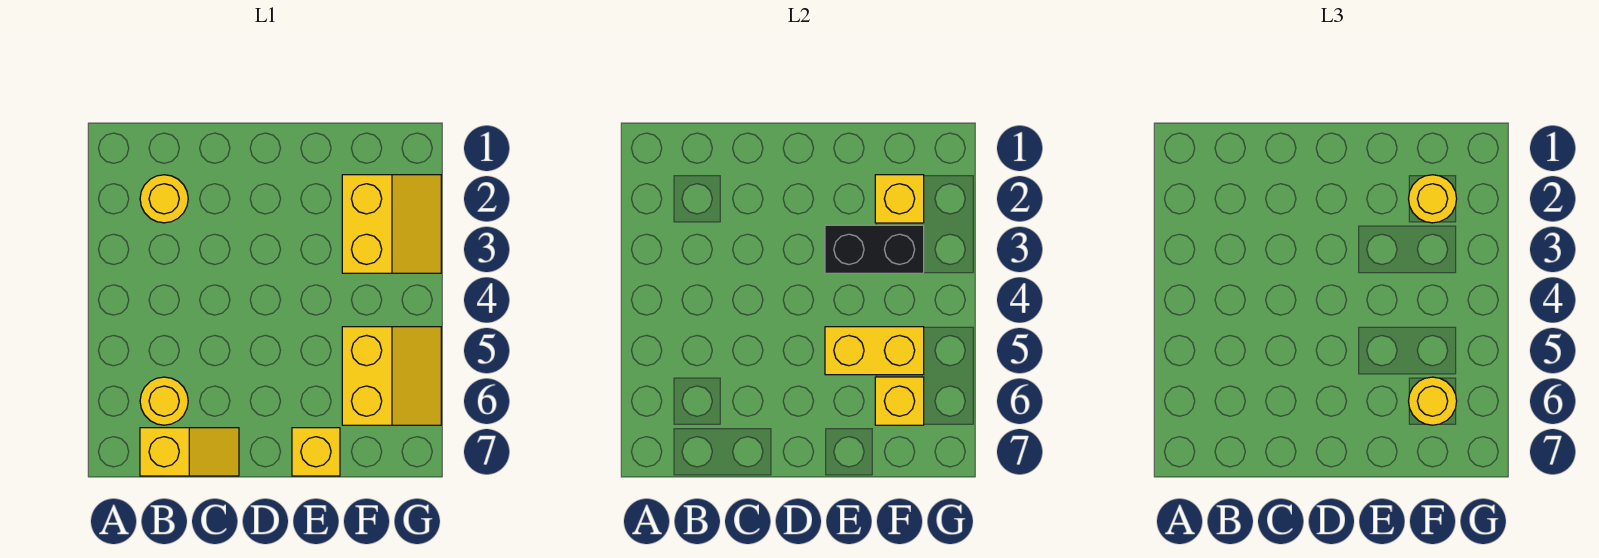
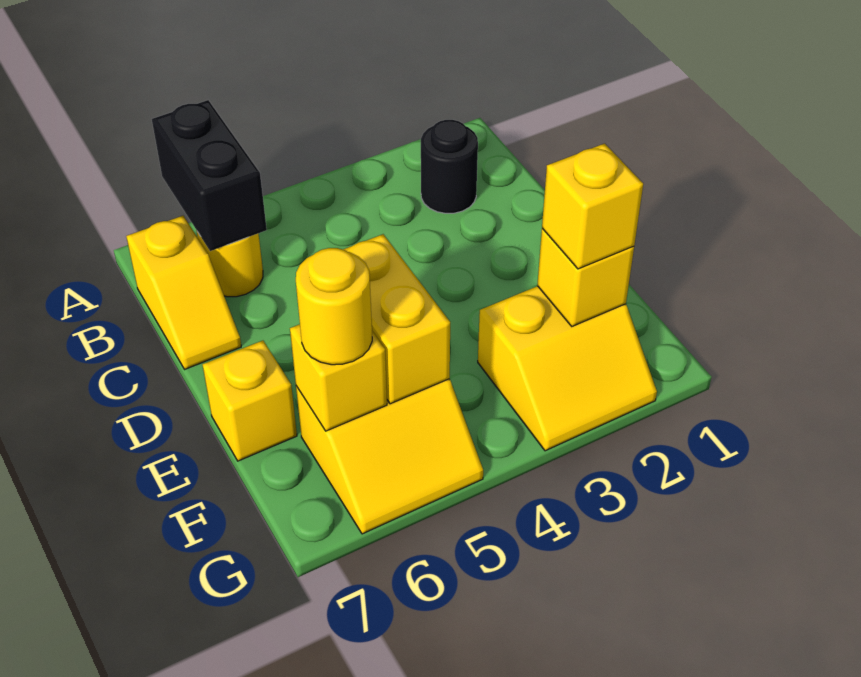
yellow round brick B2 level 1 -> black round brick B2 level 1
black brick E3:F3 level 2 -> black brick A6:B6 level 2
yellow round brick F2 level 3 -> yellow brick F2 level 3

